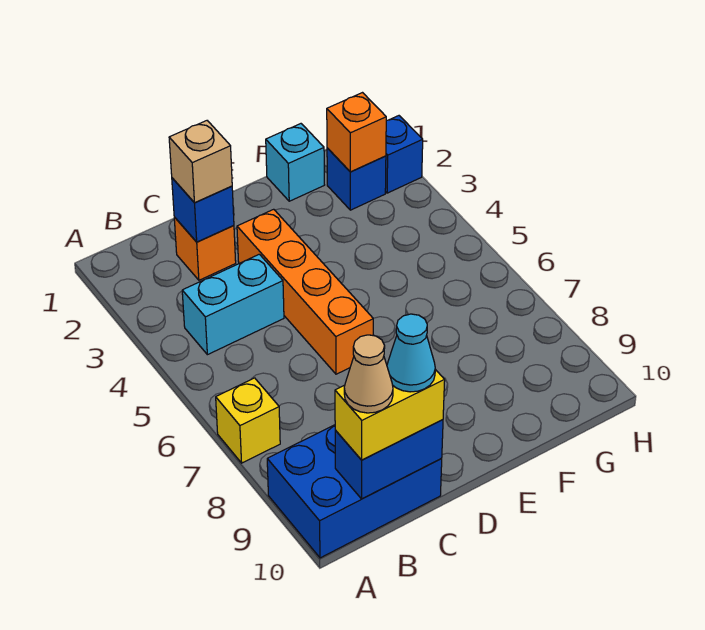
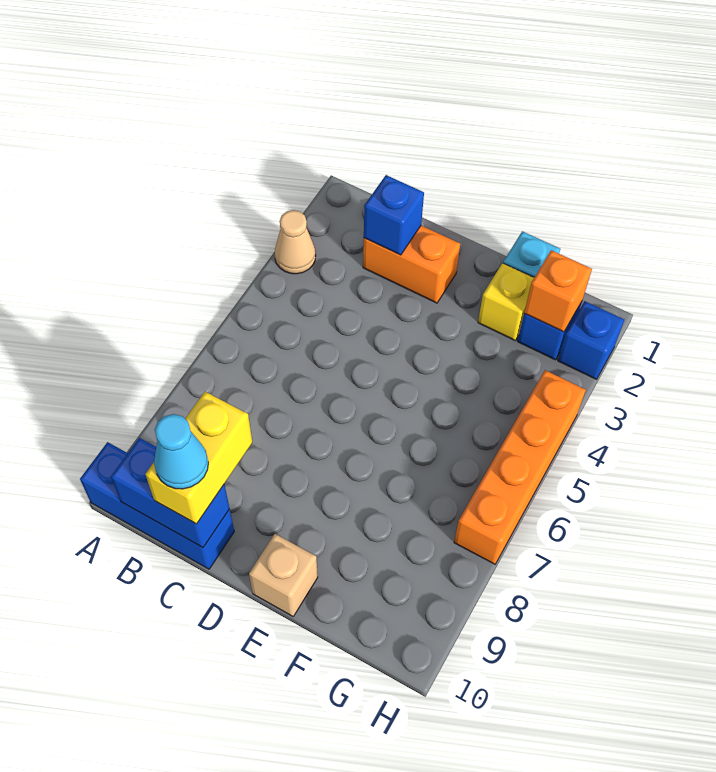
yellow brick A7 level 1 -> yellow brick F2 level 1
blue brick A9:C10 level 1 -> blue brick A10:C10 level 1
cyan brick B4:C4 level 1 -> none
yellow brick B10:C10 level 3 -> yellow brick C9:C10 level 3
tan cone B10 level 4 -> tan cone A3 level 1
orange brick C2 level 1 -> orange brick C2:D2 level 1
tan brick C2 level 3 -> tan brick E10 level 1
orange brick D3:D6 level 1 -> orange brick H4:H7 level 1

